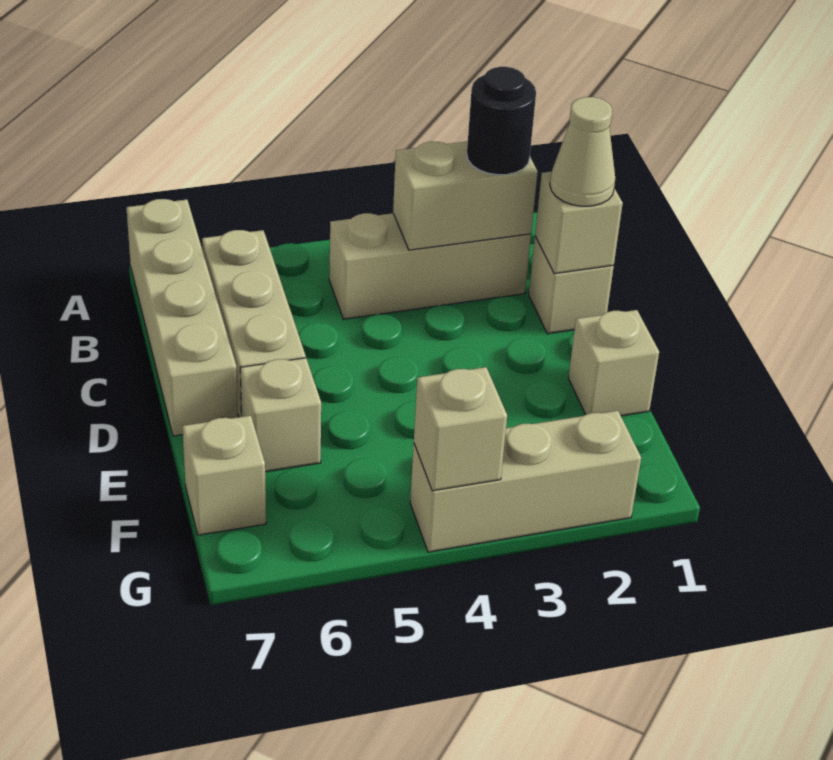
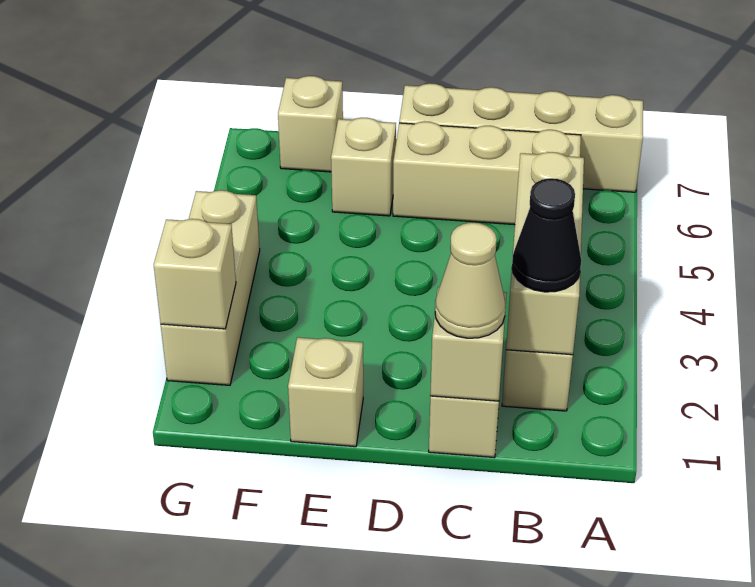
tan brick B2:B3 level 2 -> tan brick B2:B4 level 2
black round brick B2 level 3 -> black cone B2 level 3
tan brick G4 level 2 -> tan brick G2 level 2

